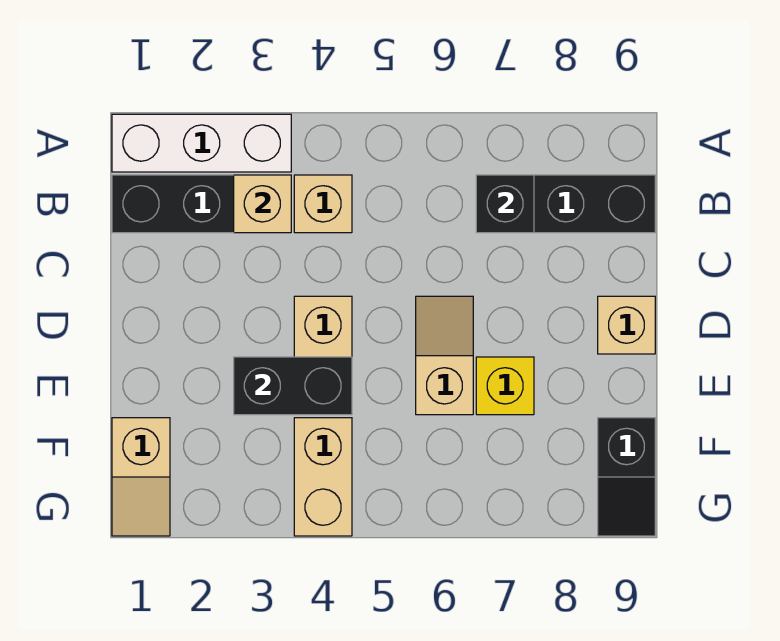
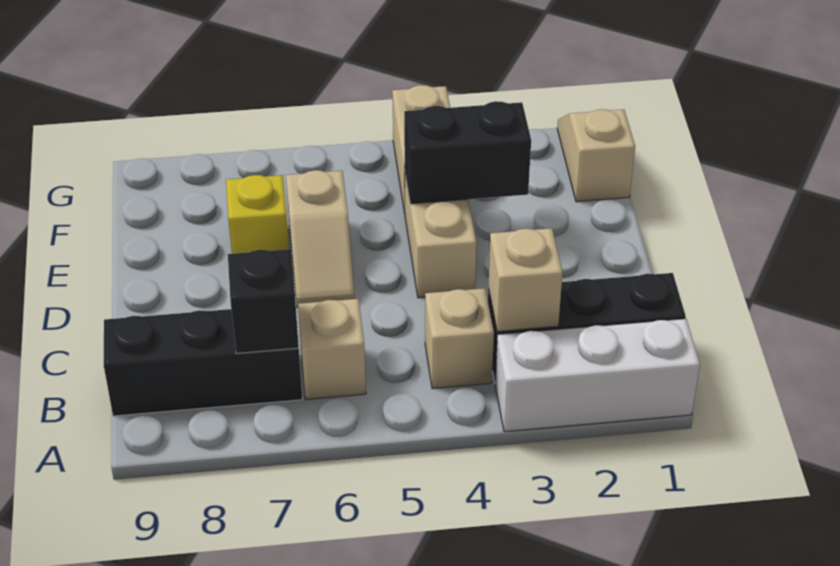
tan brick D9 level 1 -> tan brick B6 level 1
black slope F9:G9 level 1 top F -> none

